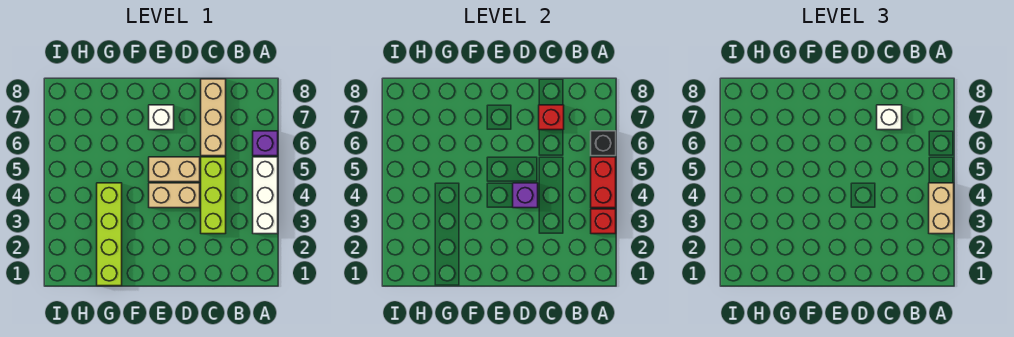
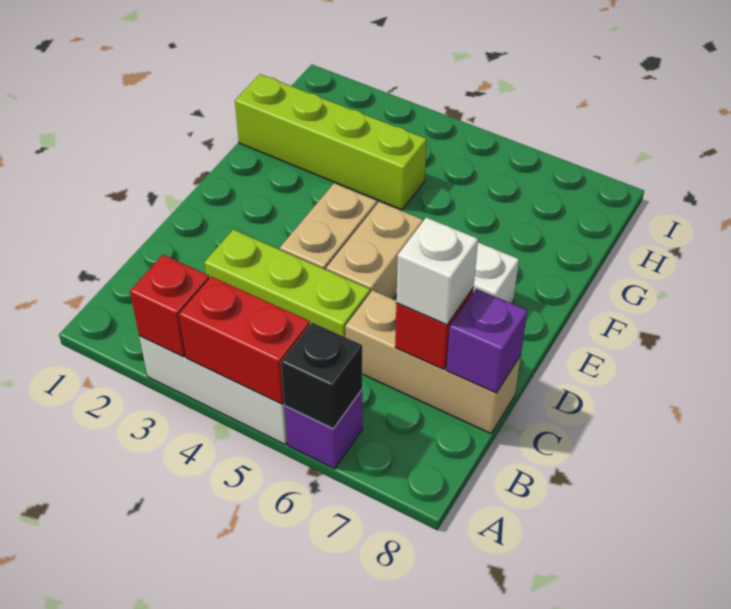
tan brick A3:A4 level 3 -> none
purple brick D4 level 2 -> purple brick C8 level 2

